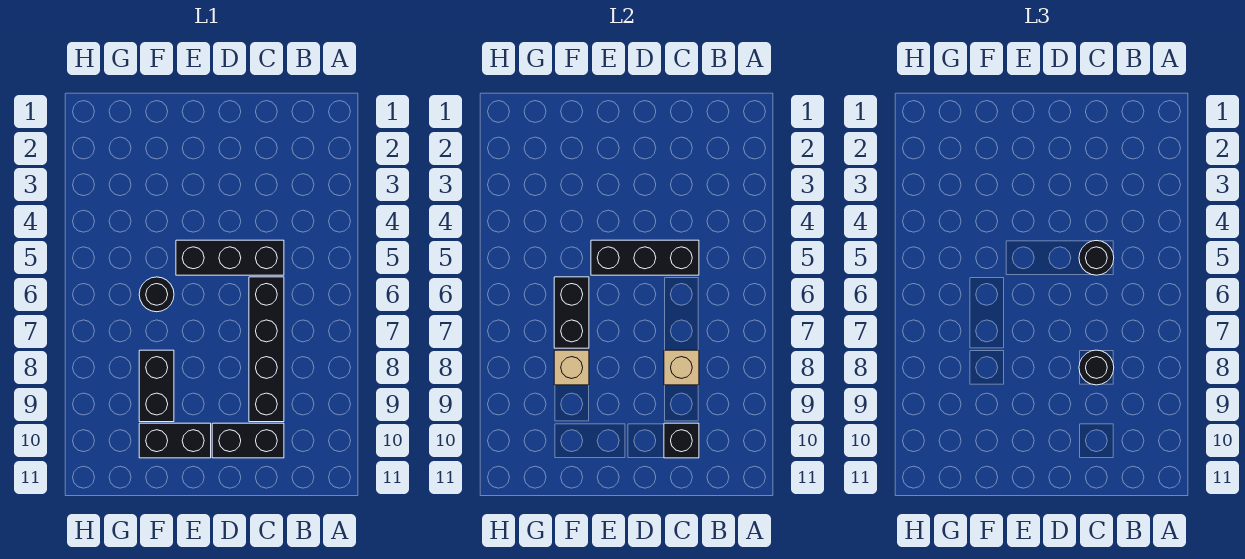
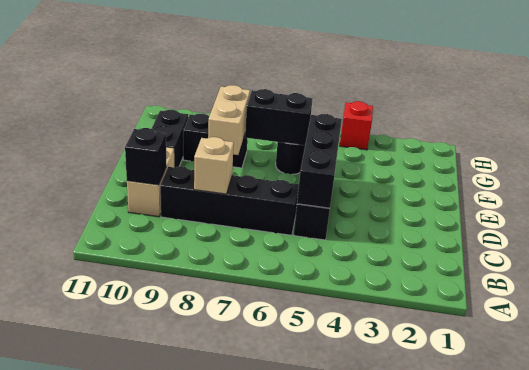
black round brick C5 level 3 -> none
black round brick C8 level 3 -> none
black brick C10:D10 level 1 -> tan brick C10:D10 level 1
tan brick F8 level 2 -> tan brick E8:F8 level 2
none -> red brick H4 level 1

